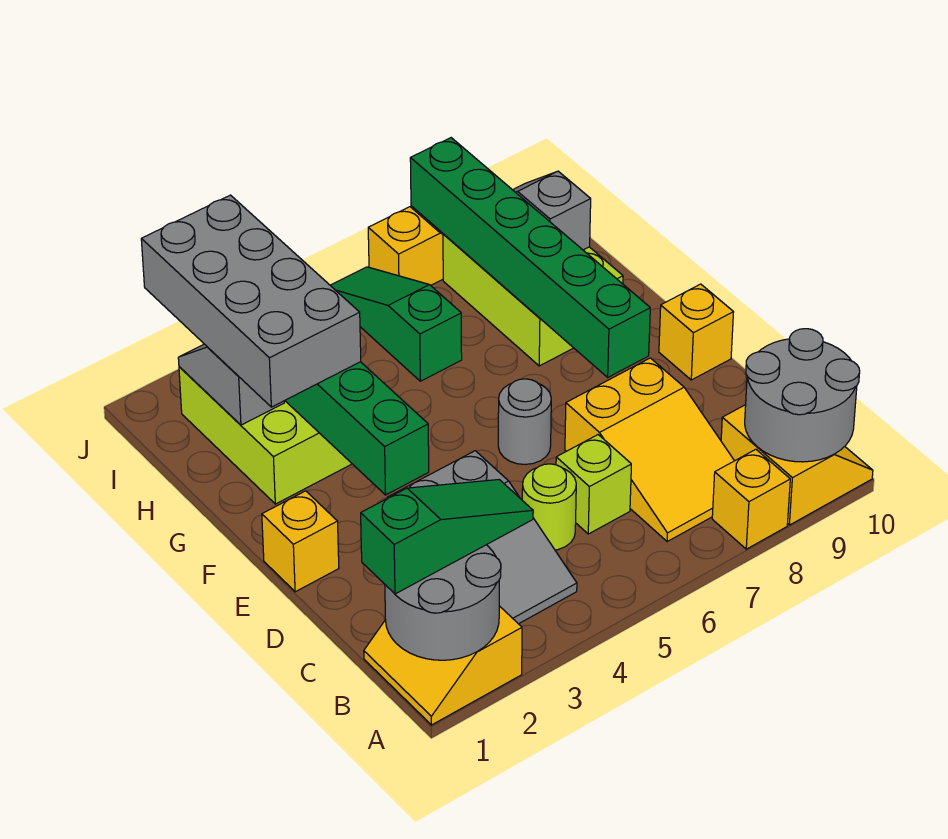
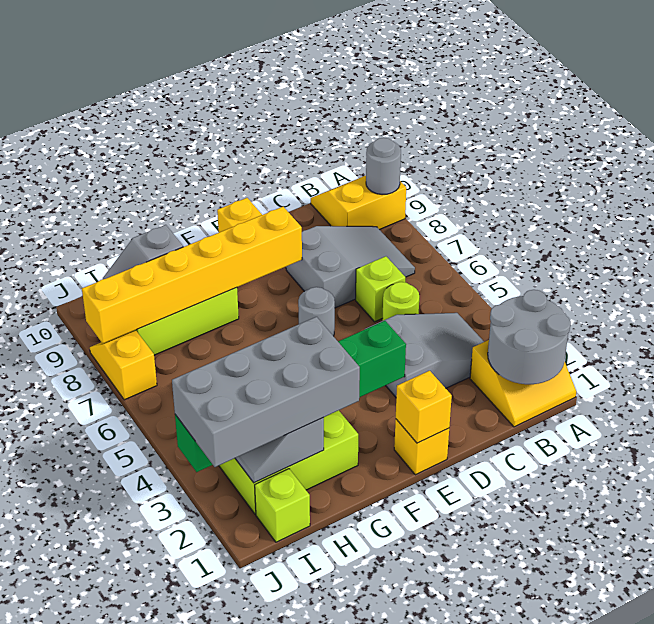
yellow brick A8 level 1 -> yellow brick E1 level 2
grey round brick A9:B10 level 2 -> grey round brick A9 level 2
green slope B1:B3 level 3 top 1 -> none
yellow slope B7:D8 level 1 top D -> grey slope B7:D8 level 1 top D
green brick E8:J8 level 2 -> yellow brick E8:J8 level 2
green slope H6:J6 level 1 top H -> none
none -> lime brick I1 level 1

